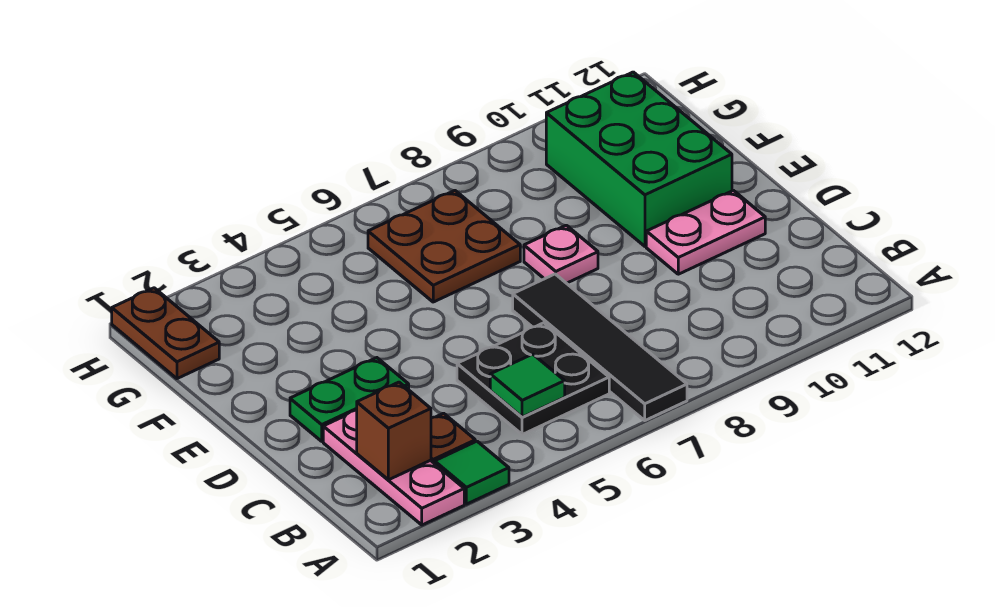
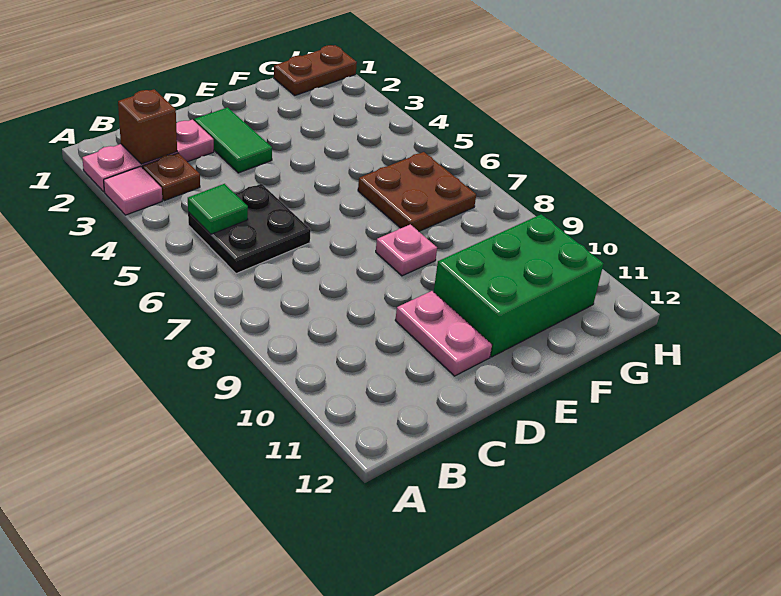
green tile A3 level 1 -> pink tile A3 level 1
black tile A7:D7 level 1 -> none
green plate D2:D3 level 1 -> green tile D2:D3 level 1

